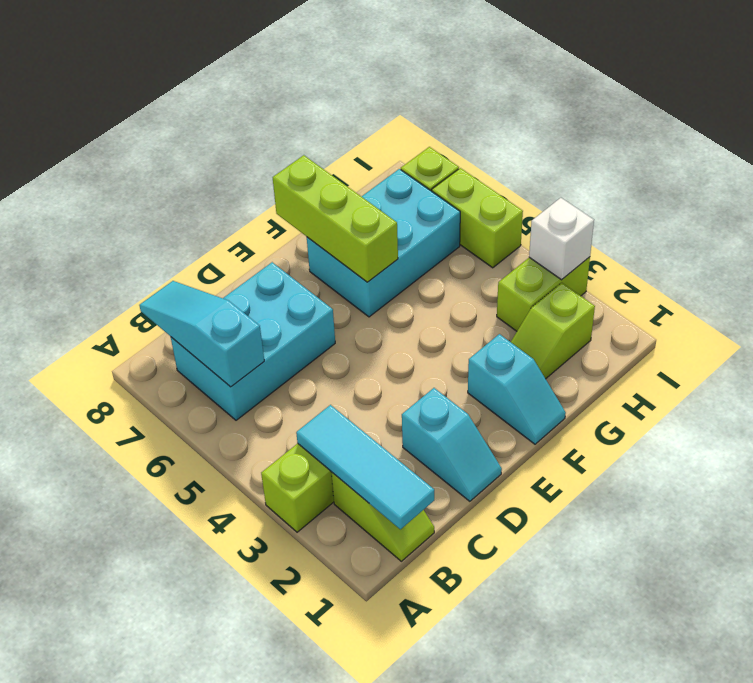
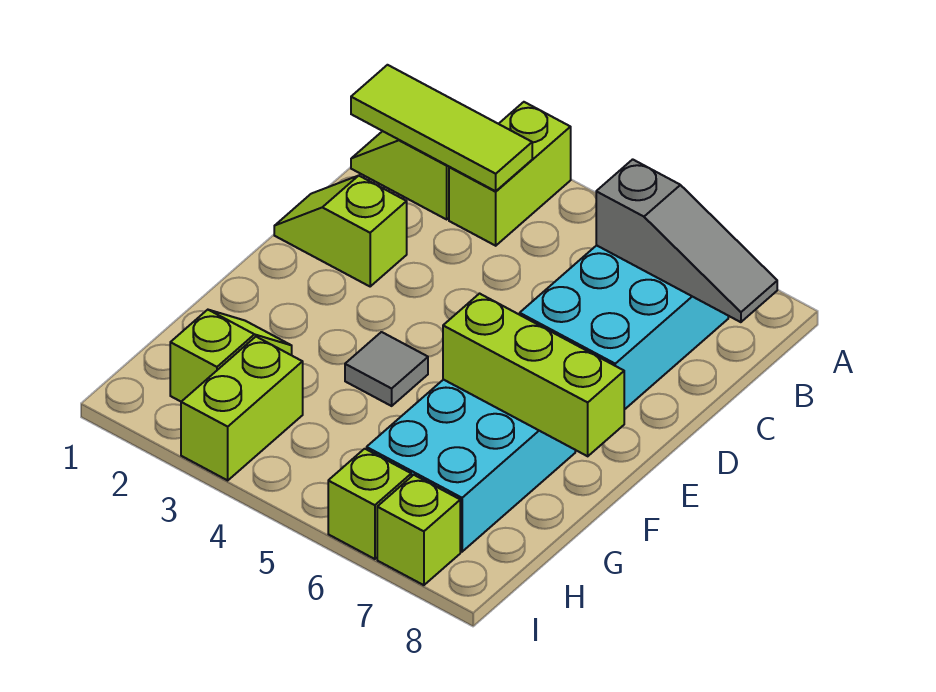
cyan tile B1:B3 level 2 -> lime tile B1:B3 level 2
cyan slope B6:B8 level 2 top 6 -> grey slope B6:B8 level 2 top 6
cyan slope D1:D2 level 1 top 2 -> lime slope D1:D2 level 1 top 2
cyan slope F1:F2 level 1 top 2 -> none
none -> grey tile F4 level 1
white brick I3 level 2 -> none
lime brick I5:I6 level 1 -> lime brick I6 level 1

